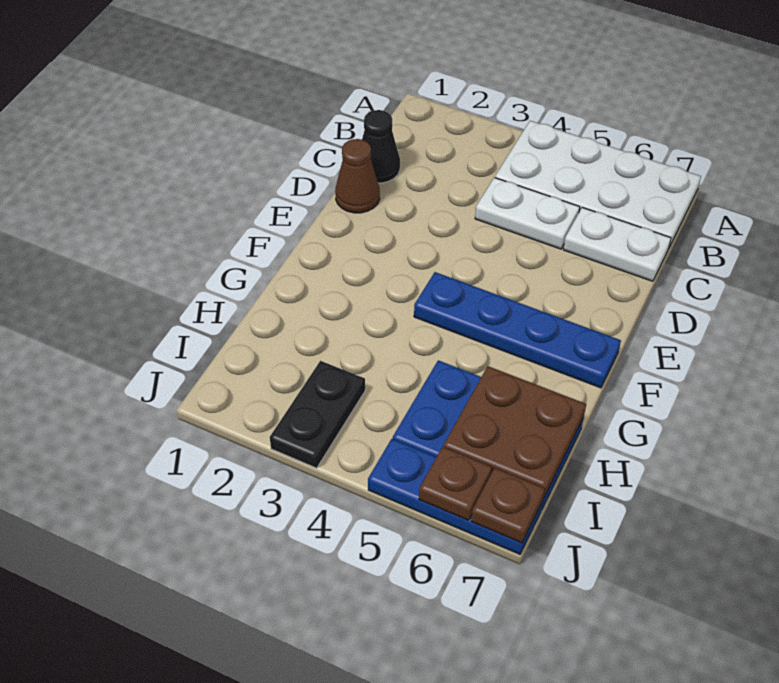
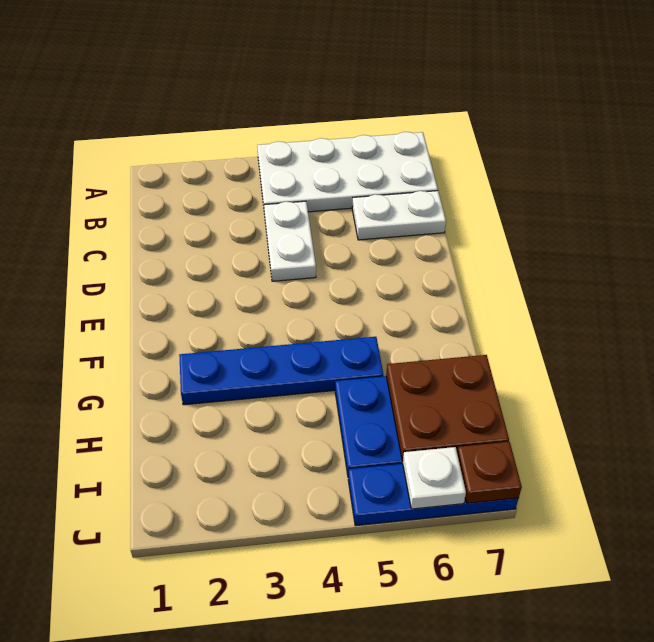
black cone C1 level 1 -> none
white plate C4:C5 level 1 -> white plate C4:D4 level 1
brown cone D1 level 1 -> none
blue plate F4:F7 level 1 -> blue plate G2:G5 level 1
black plate I3:J3 level 1 -> none
brown plate J6 level 2 -> white plate J6 level 2

